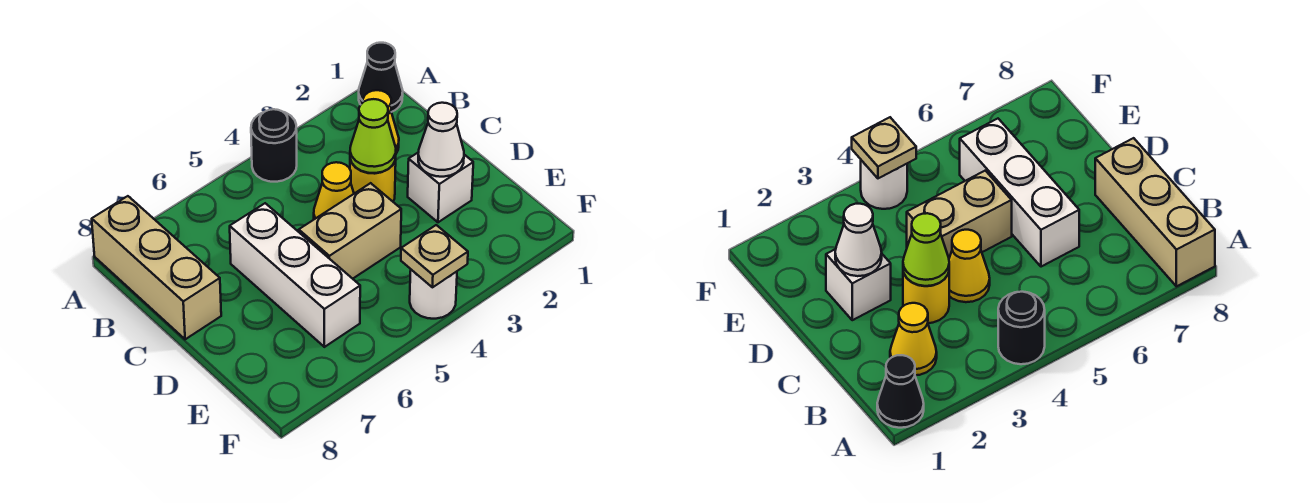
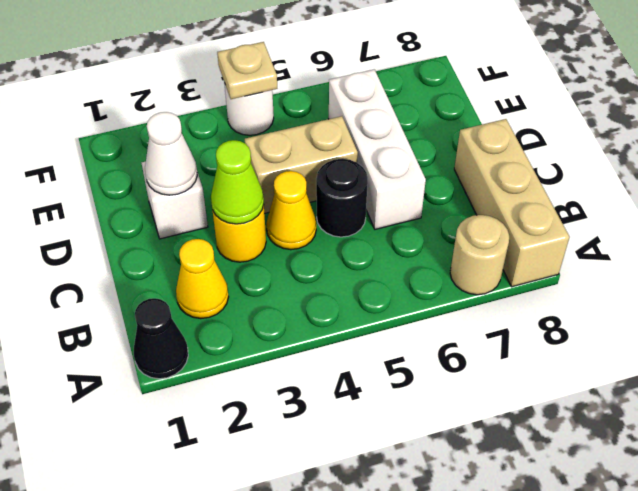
black round brick A4 level 1 -> black round brick C5 level 1
none -> tan round brick A7 level 1

